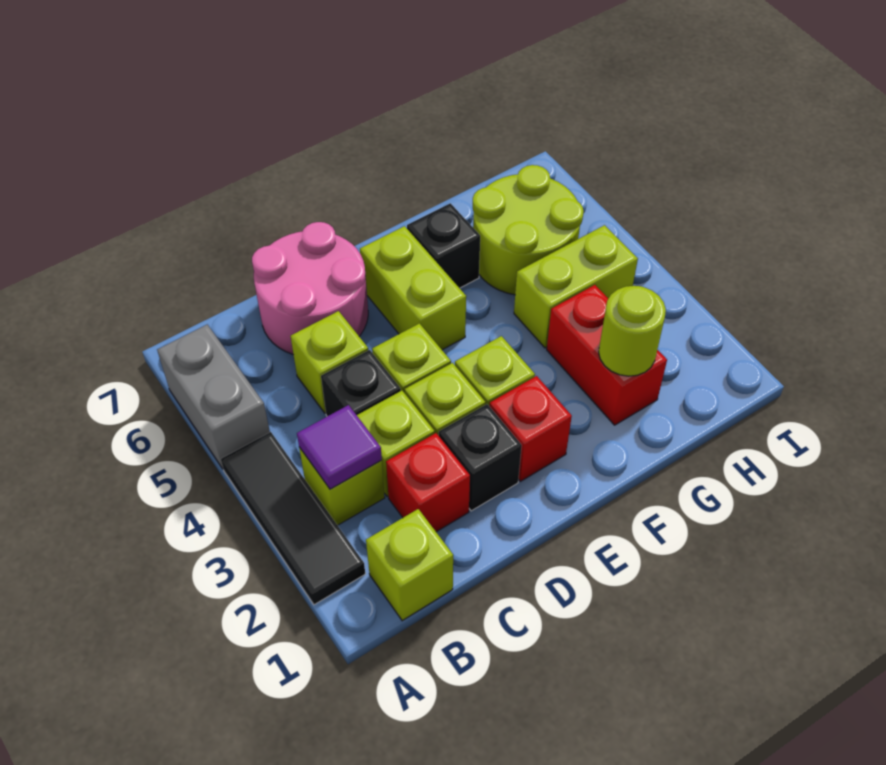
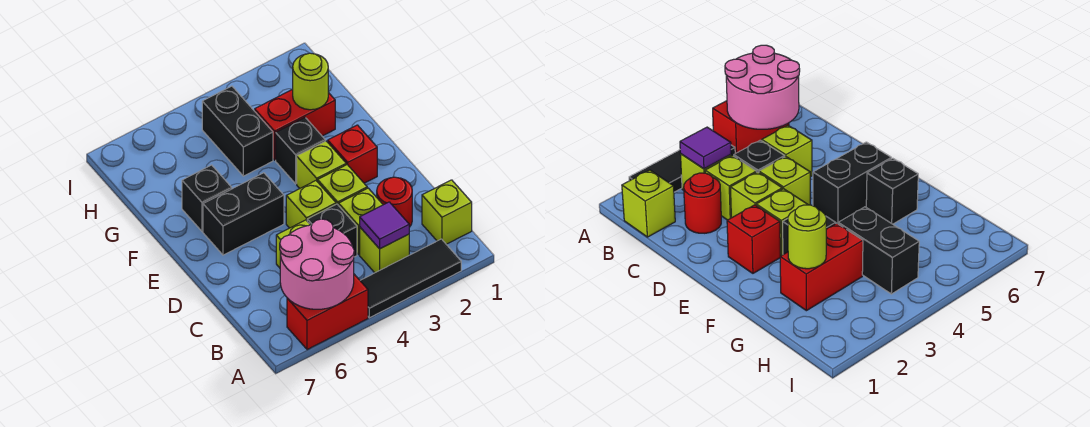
grey brick A5:A6 level 1 -> red brick A5:A6 level 1
red brick C2 level 1 -> red round brick C2 level 1
pink round brick C6:D7 level 1 -> pink round brick A5:B6 level 2
black brick D2 level 1 -> black brick F3 level 1
lime brick E5:E6 level 1 -> black brick E5:E6 level 1
lime brick G4:H4 level 1 -> black brick G4:H4 level 1
lime round brick G5:H6 level 1 -> none

